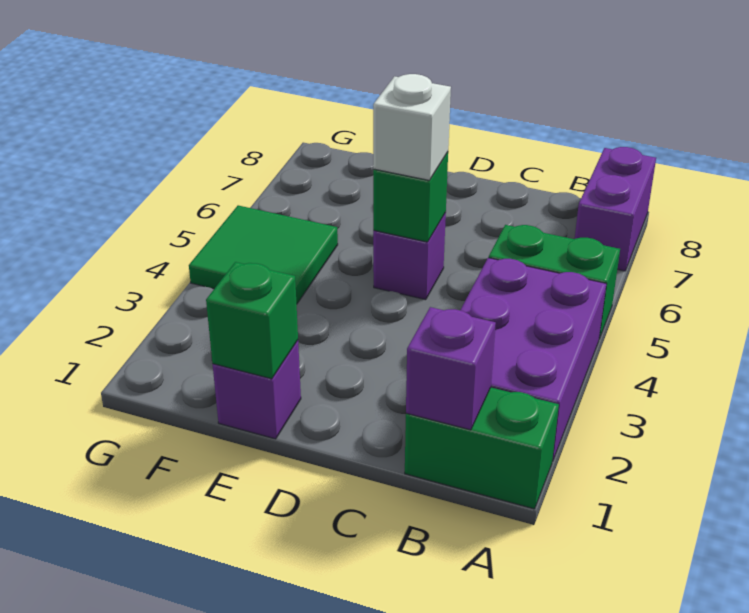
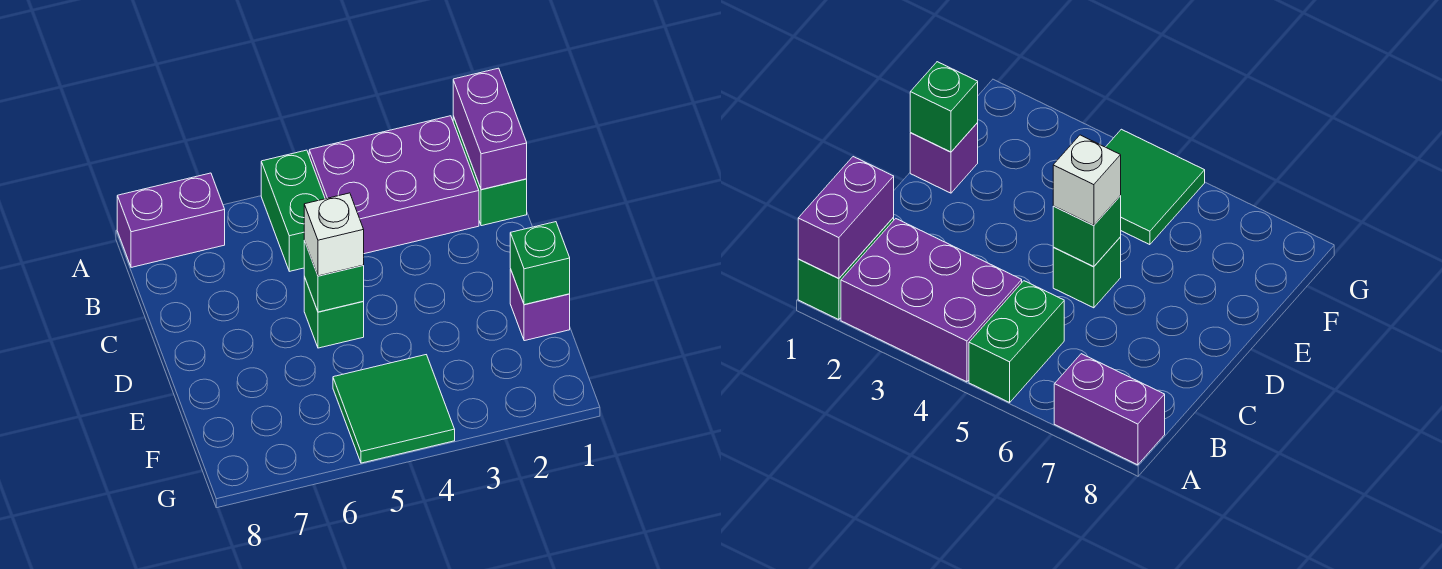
purple brick B1 level 2 -> purple brick A1:B1 level 2
purple brick D5 level 1 -> green brick D5 level 1

